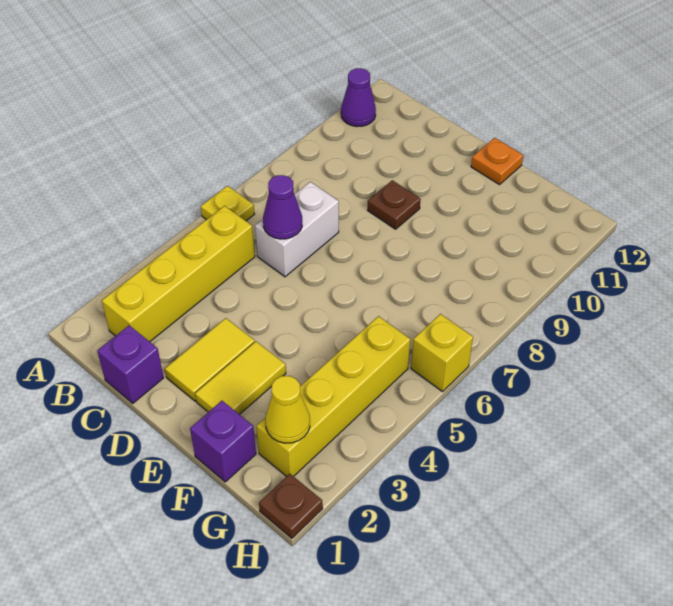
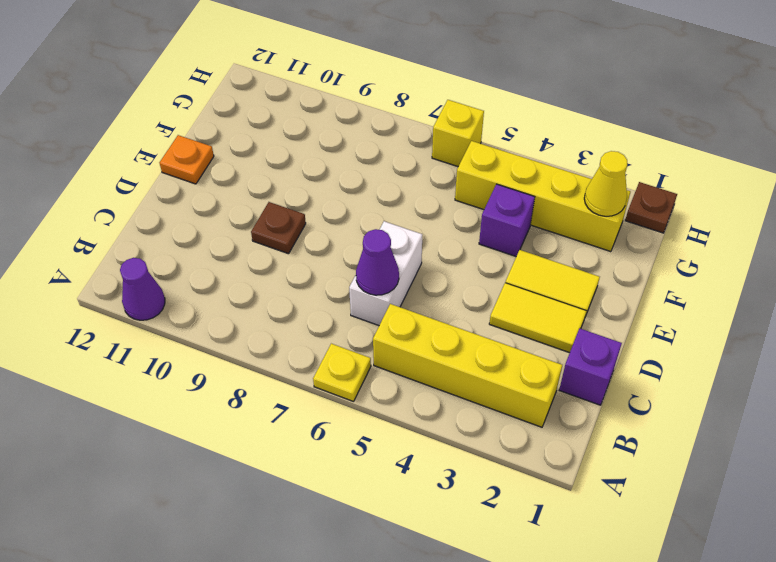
white brick C6:C7 level 1 -> white brick C6:D6 level 1
purple brick F1 level 1 -> purple brick F4 level 1

